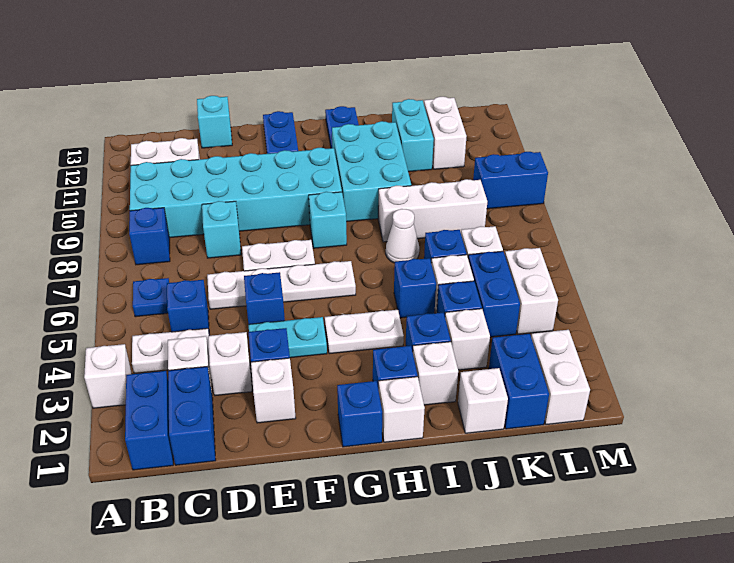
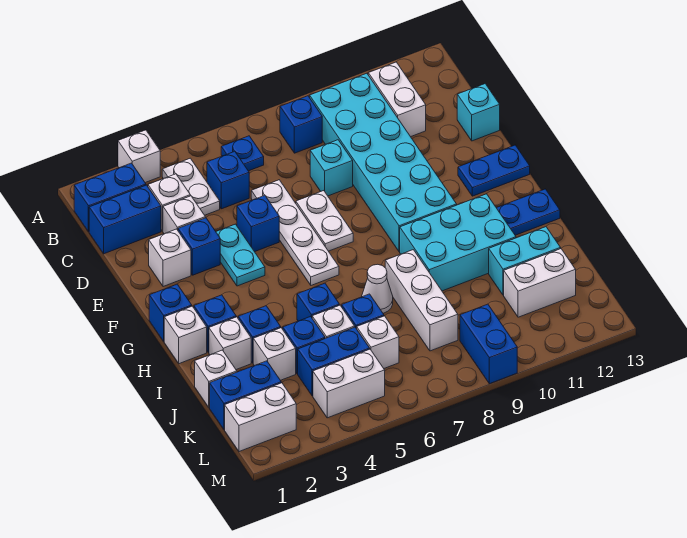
white plate G4:H4 level 1 -> none
cyan brick G8 level 1 -> none

